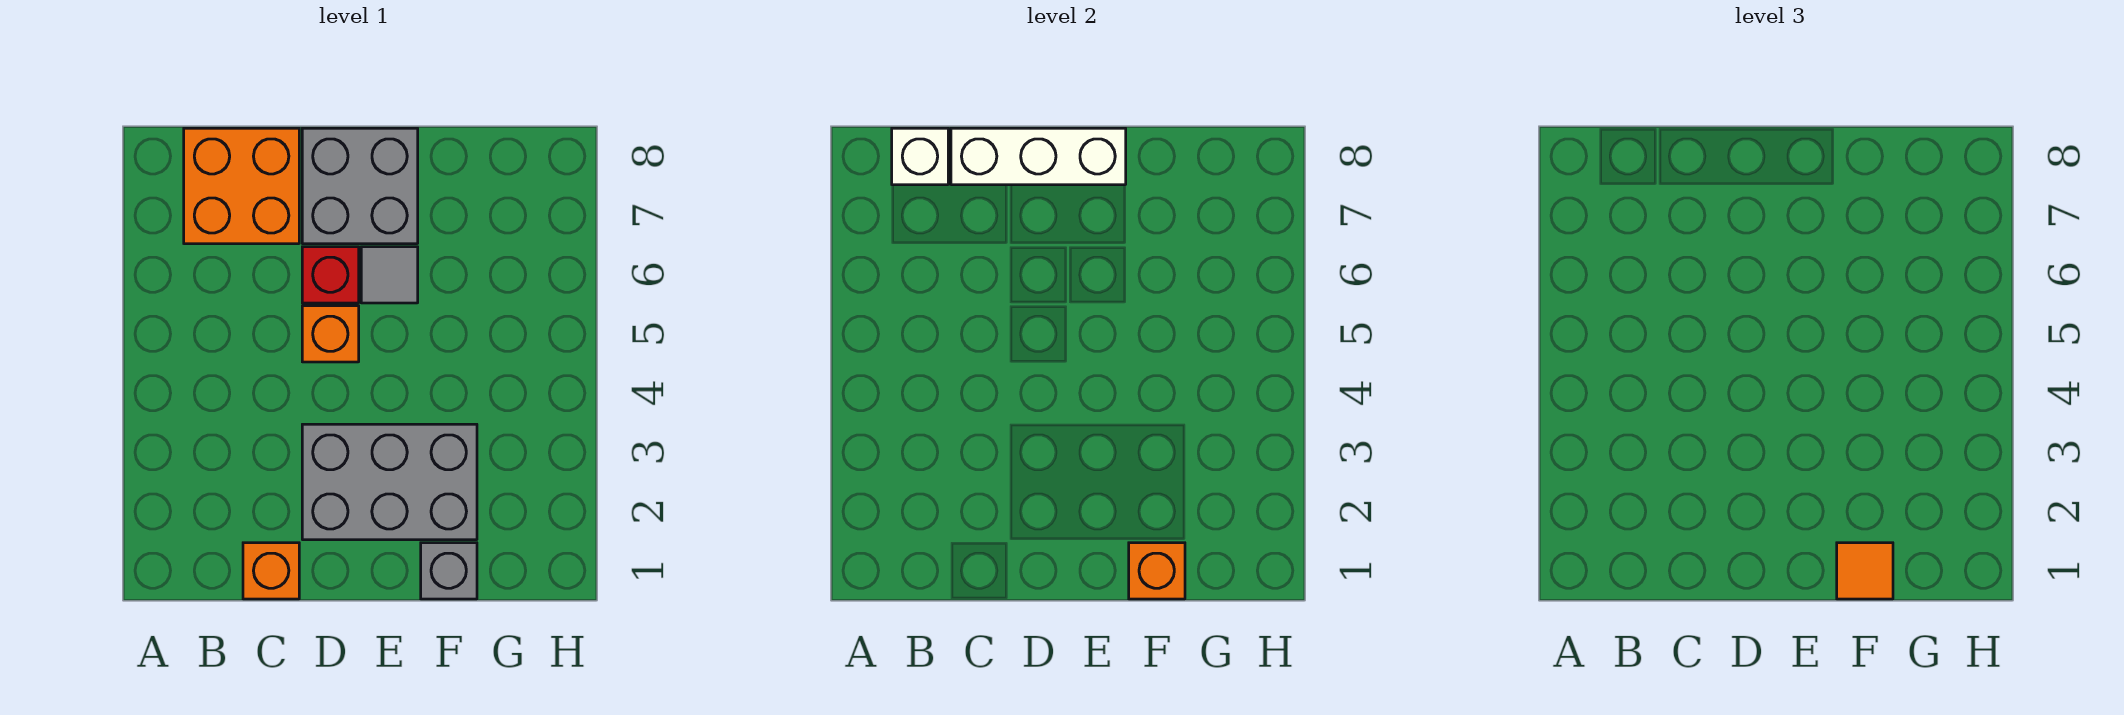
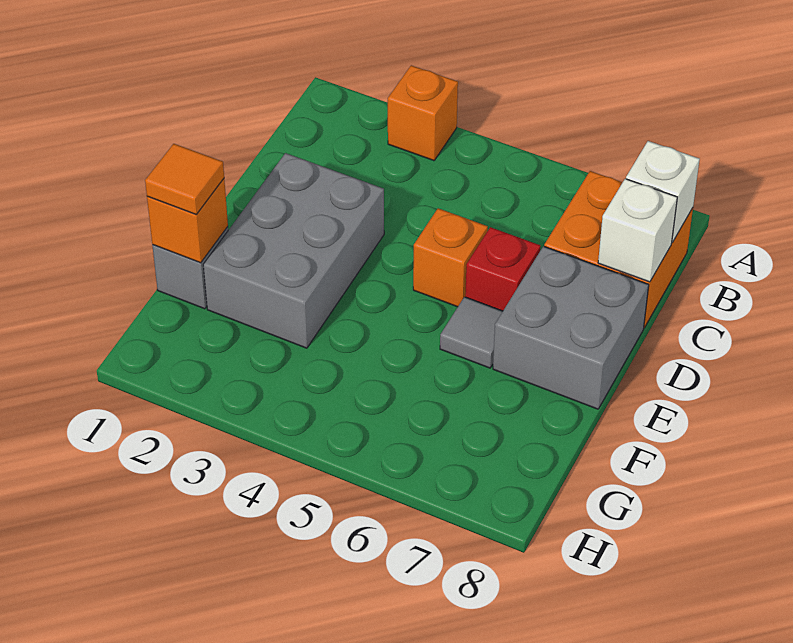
orange brick C1 level 1 -> orange brick A3 level 1
white brick C8:E8 level 2 -> white brick C8 level 2

